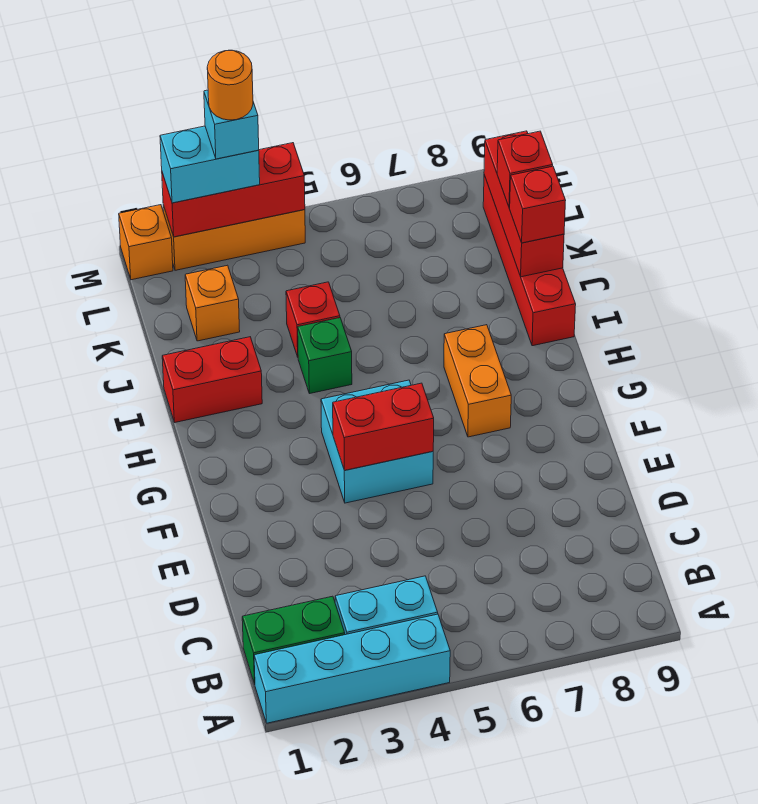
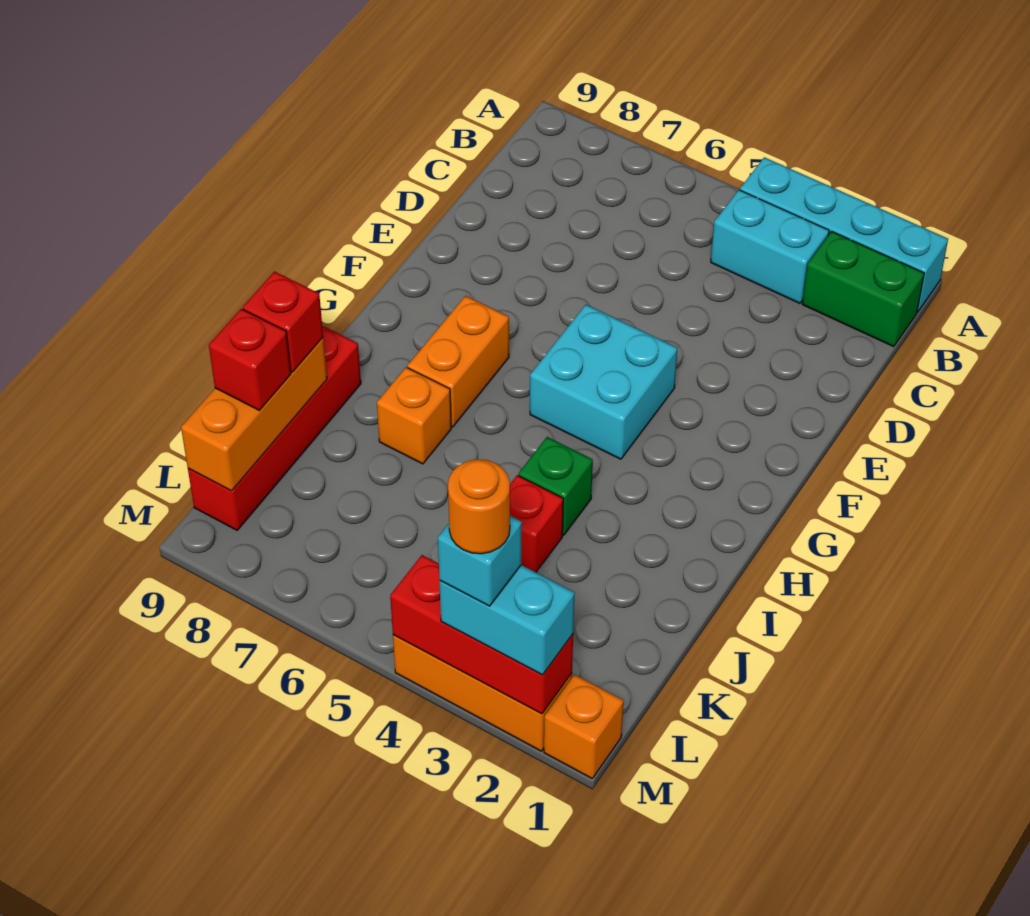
red brick F4:F5 level 2 -> none
red brick I1:I2 level 1 -> none
red brick J9:L9 level 2 -> orange brick J9:L9 level 2
orange brick K2 level 1 -> orange brick I7 level 1

